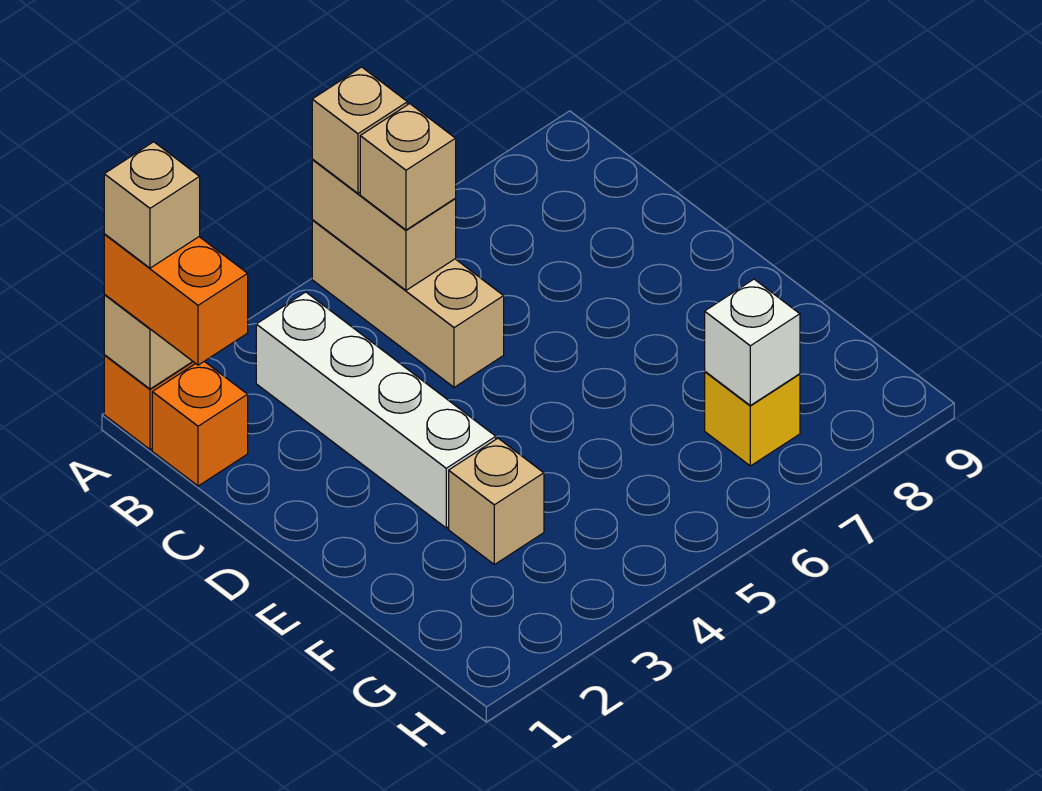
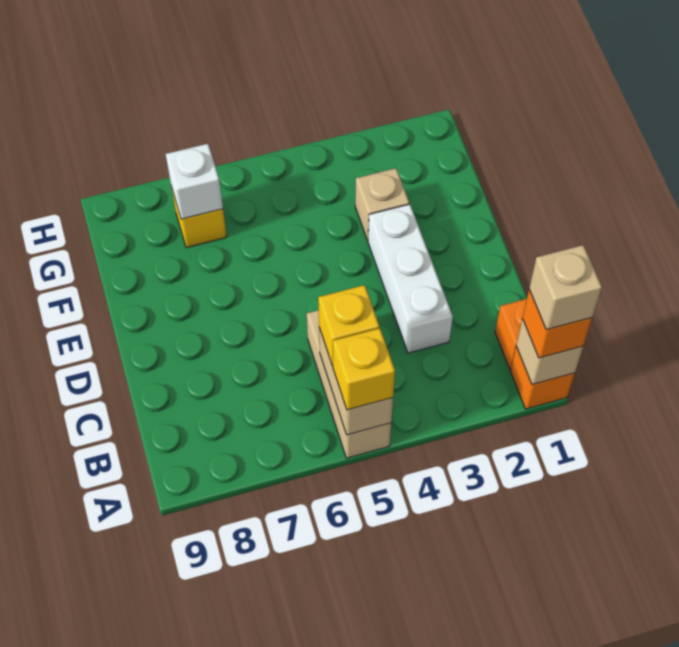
orange brick A1:B1 level 3 -> orange brick A1 level 3
tan brick A5 level 3 -> yellow brick A5 level 3
white brick B3:E3 level 1 -> white brick C3:E3 level 1
tan brick B5 level 3 -> yellow brick B5 level 3

